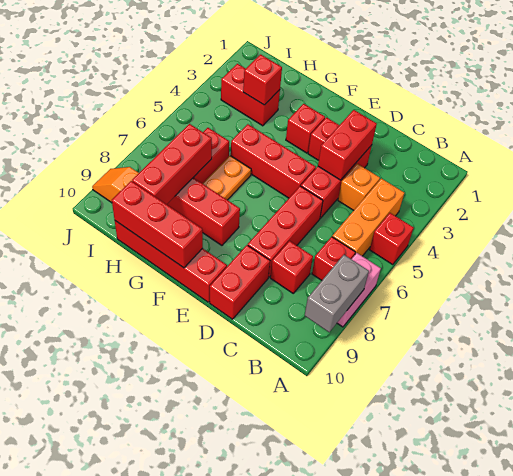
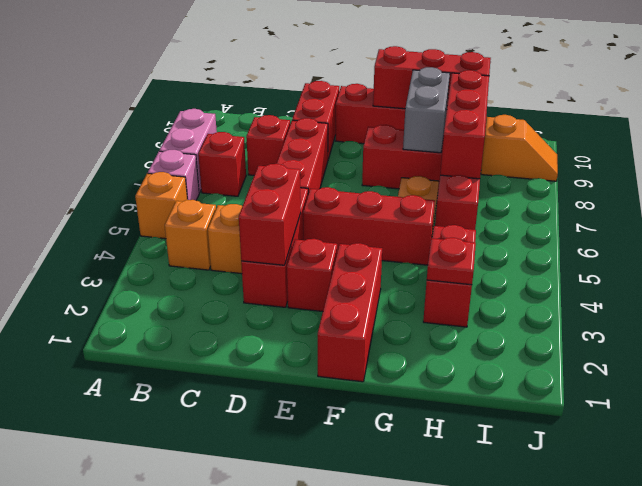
red brick A5 level 1 -> orange brick A5 level 1
none -> pink brick A6 level 1
grey brick A8:A9 level 2 -> grey brick G8:G9 level 2
orange brick B4:B6 level 1 -> orange brick B4 level 1
red brick F3 level 1 -> red brick F1:F3 level 1
red brick H3:I3 level 1 -> red brick H3:H4 level 1
red brick H3 level 2 -> red plate H3 level 2

